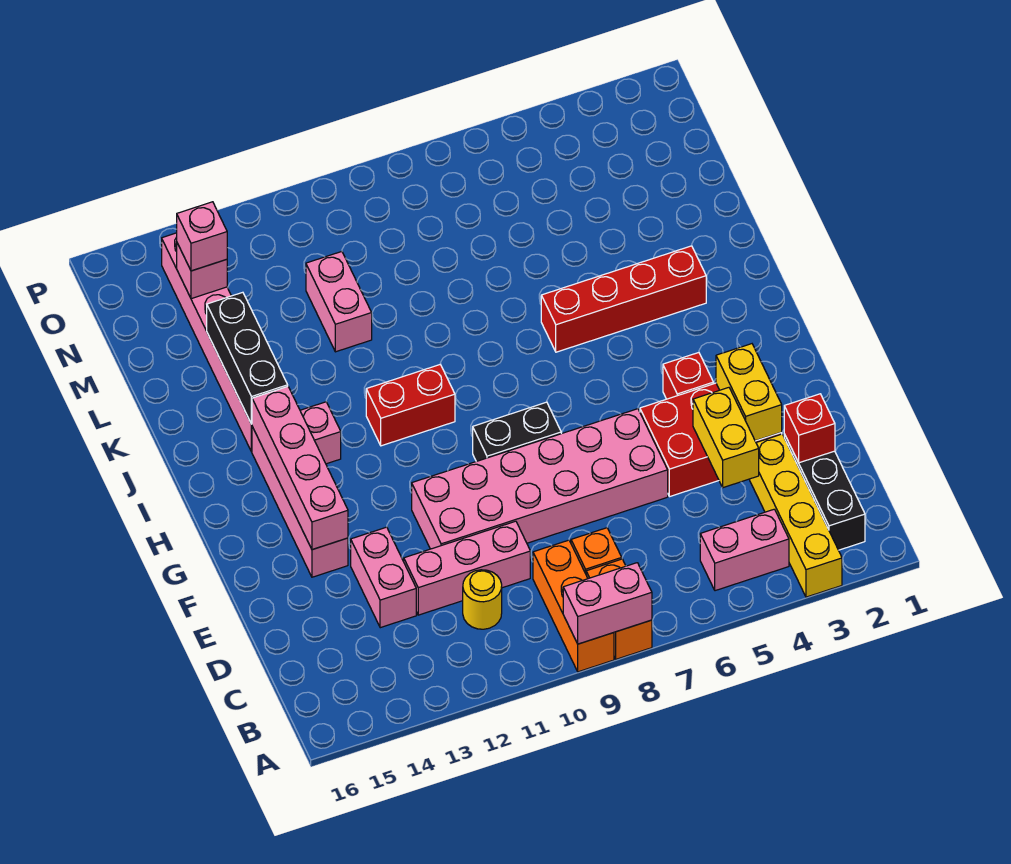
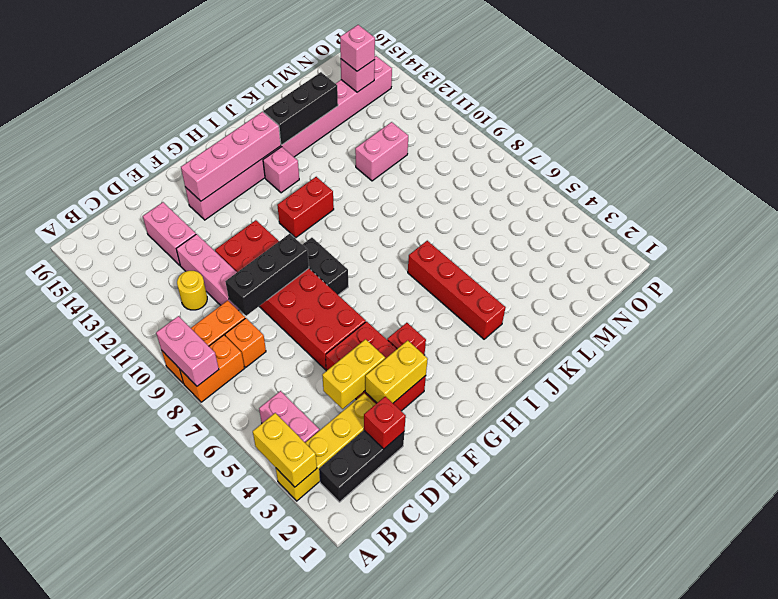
none -> yellow brick A3:A4 level 2
none -> black brick D9:F9 level 2
pink brick D13:E13 level 1 -> pink brick D13:D14 level 1
pink brick E6:F11 level 1 -> red brick E6:F11 level 1
red brick I10:I11 level 1 -> red brick H11:I11 level 1

